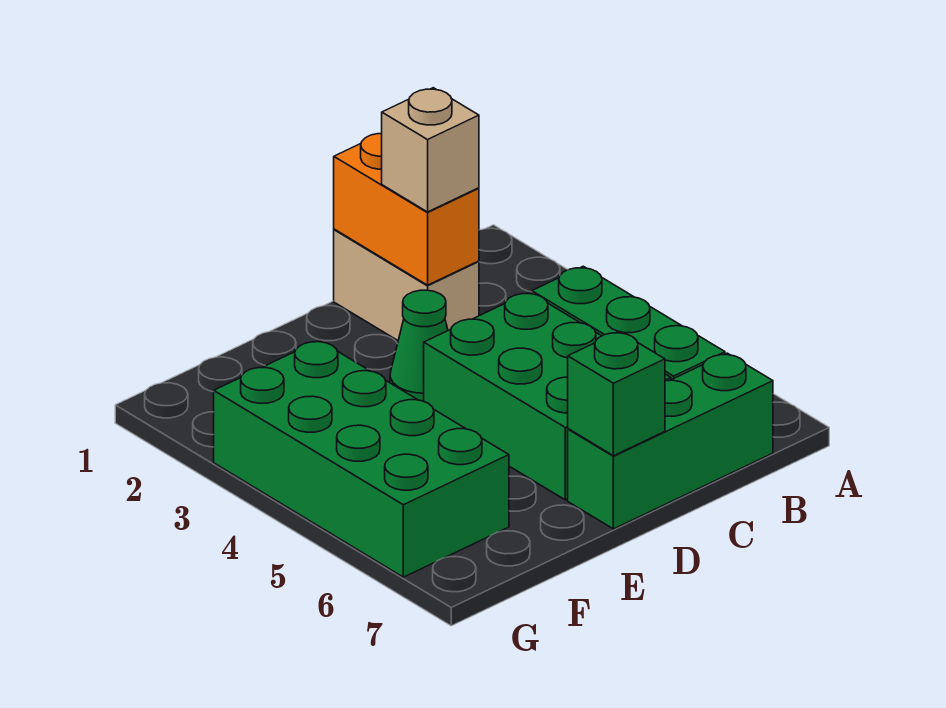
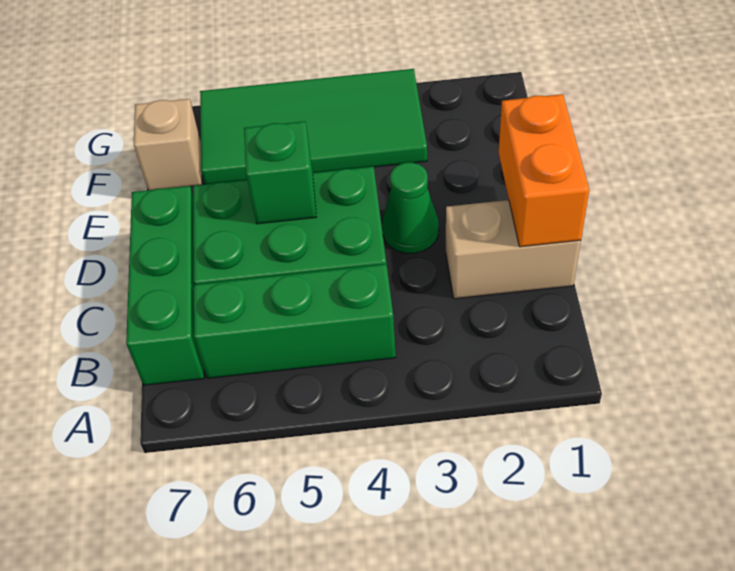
orange brick C1:C2 level 2 -> orange brick C1:D1 level 2
tan brick C2 level 3 -> tan brick F7 level 1
green brick D7 level 2 -> green brick D5 level 2
green brick F3:G6 level 1 -> green tile F3:G6 level 1

